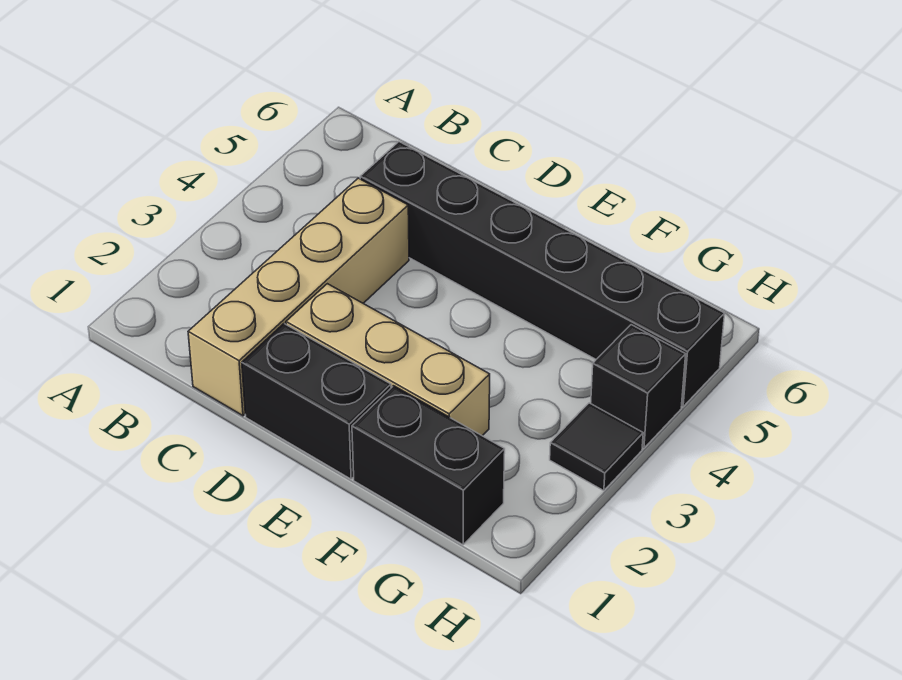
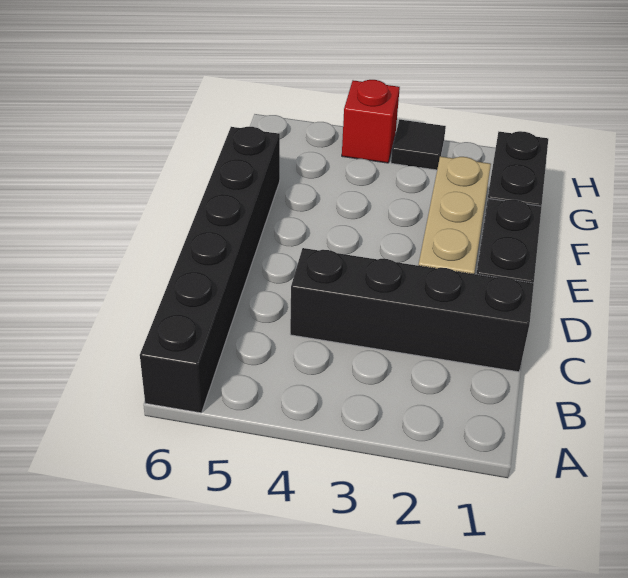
tan brick C1:C4 level 1 -> black brick C1:C4 level 1
black brick C5:H5 level 1 -> black brick A6:F6 level 1
black brick H4 level 1 -> red brick H4 level 1

